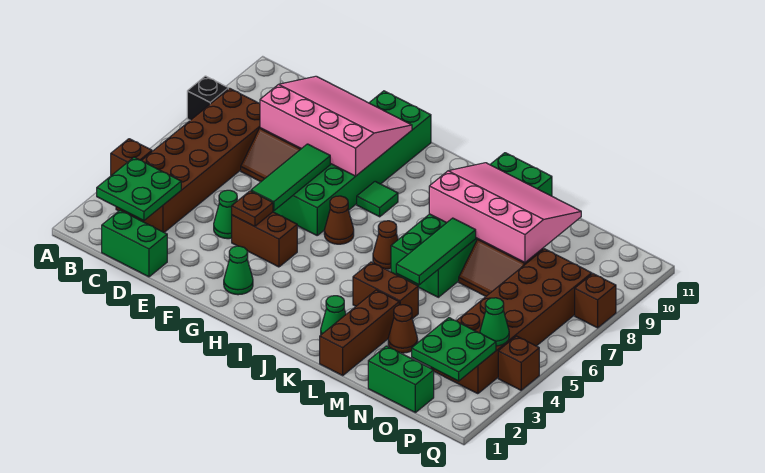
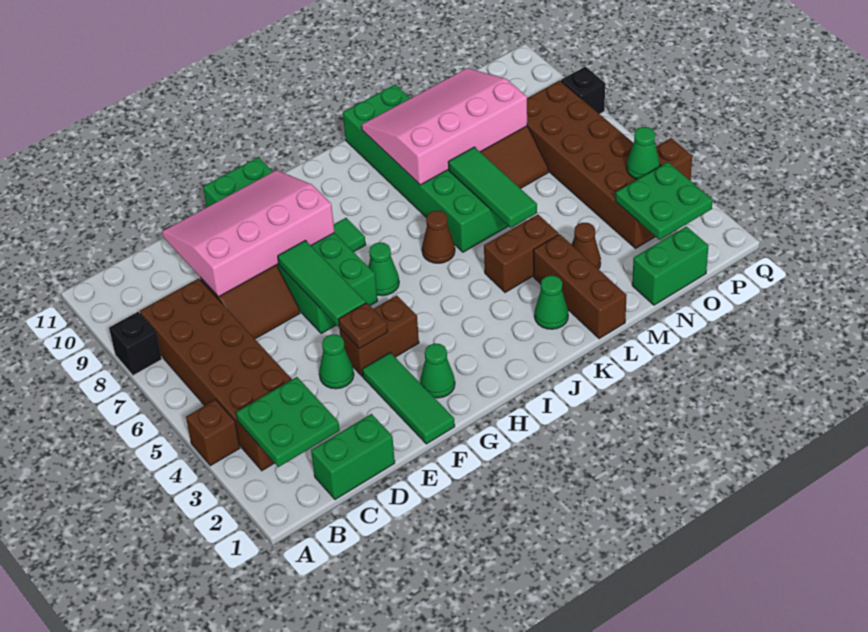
none -> green tile F1:F3 level 1
brown cone H6 level 1 -> green cone H6 level 1
brown brick Q8 level 1 -> black brick Q8 level 1

